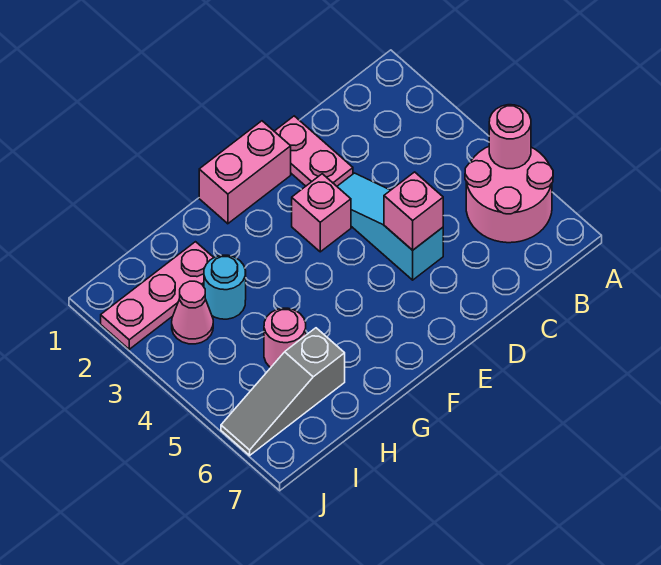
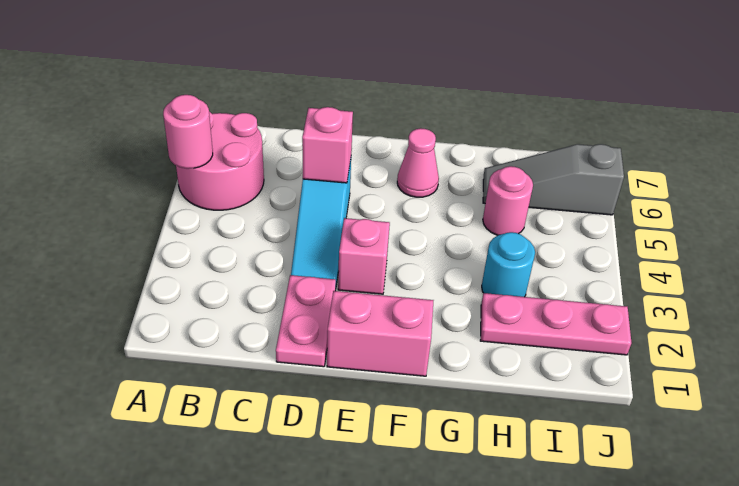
grey slope H6:J6 level 1 top H -> grey slope H6:J6 level 1 top J
pink cone I3 level 1 -> pink cone F6 level 1

